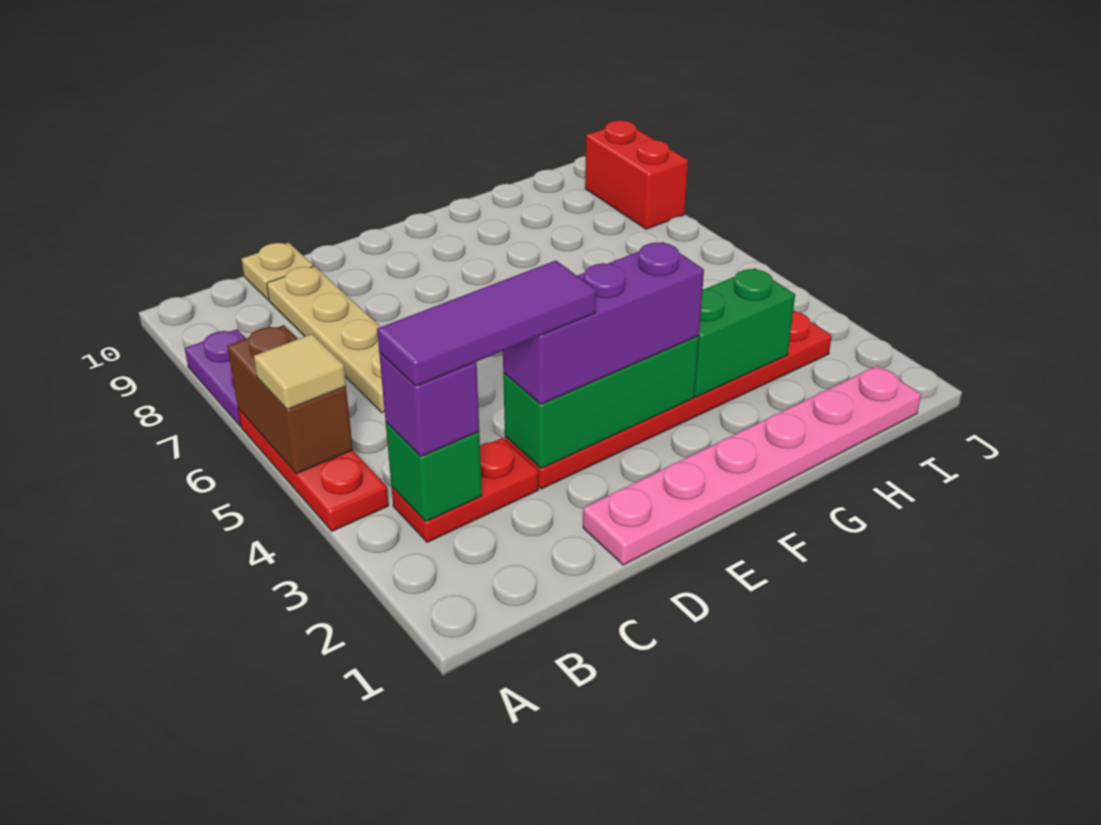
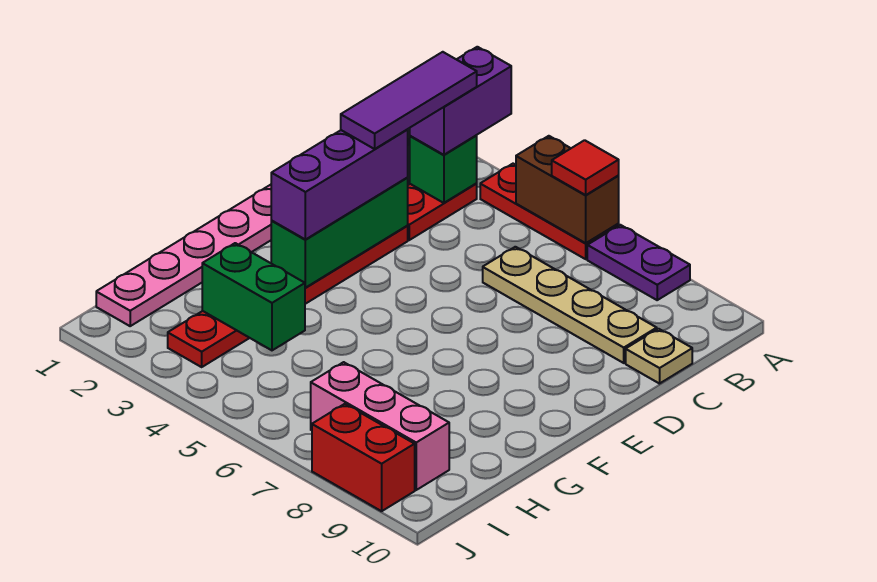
tan tile A5 level 3 -> none
none -> red tile A6 level 3
purple brick B3 level 3 -> purple brick A3:B3 level 3
green brick G3:H3 level 2 -> green brick H3:H4 level 2
none -> pink brick I7:I9 level 1

